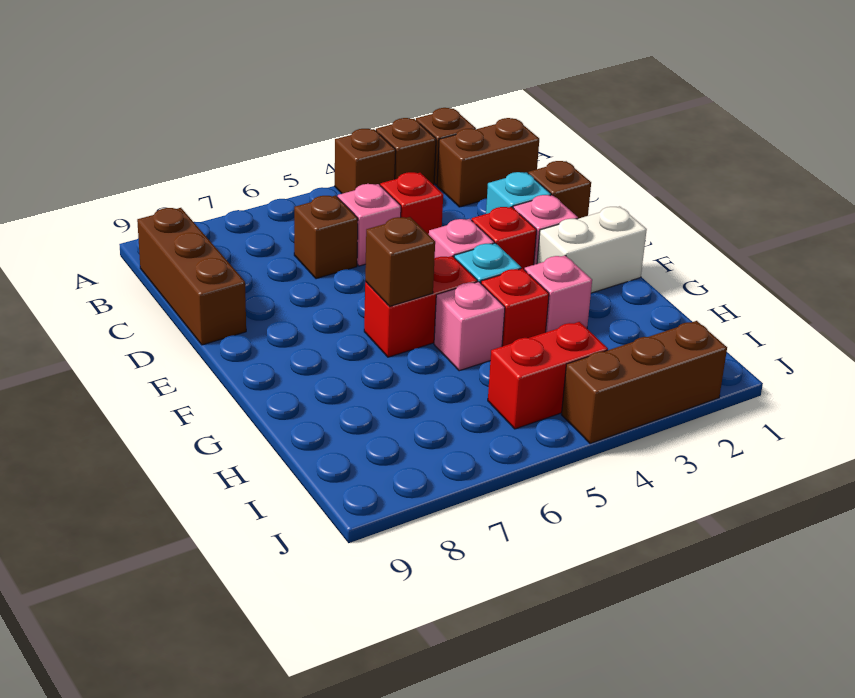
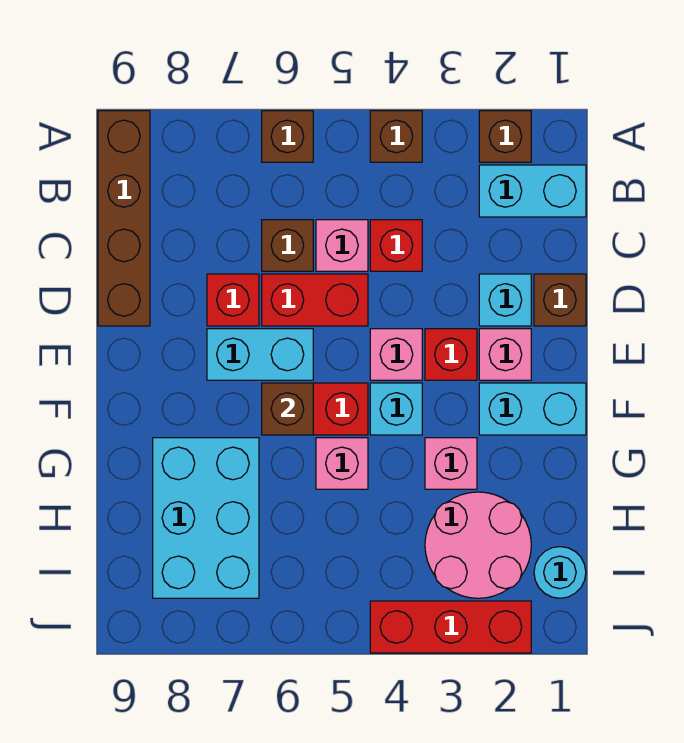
brown brick A3 level 1 -> brown brick A6 level 1
brown brick B1:B2 level 1 -> cyan brick B1:B2 level 1
brown brick B9:D9 level 1 -> brown brick A9:D9 level 1
none -> cyan brick E6:E7 level 1
white brick F1:F2 level 1 -> cyan brick F1:F2 level 1
red brick G4 level 1 -> red brick D7 level 1
none -> cyan brick G7:I8 level 1
none -> pink round brick H2:I3 level 1
none -> cyan round brick I1 level 1
red brick I4:I5 level 1 -> red brick D5:D6 level 1
brown brick J2:J4 level 1 -> red brick J2:J4 level 1

